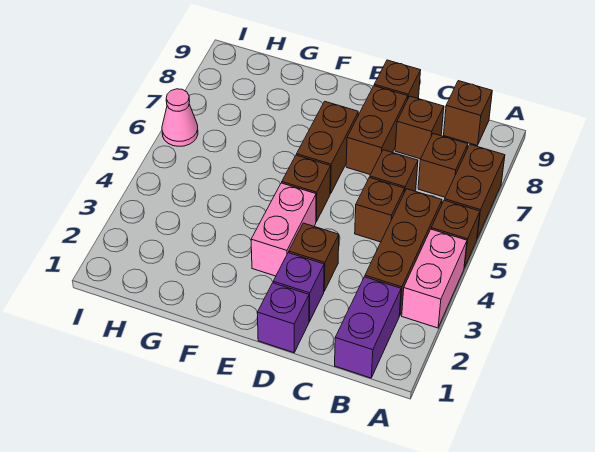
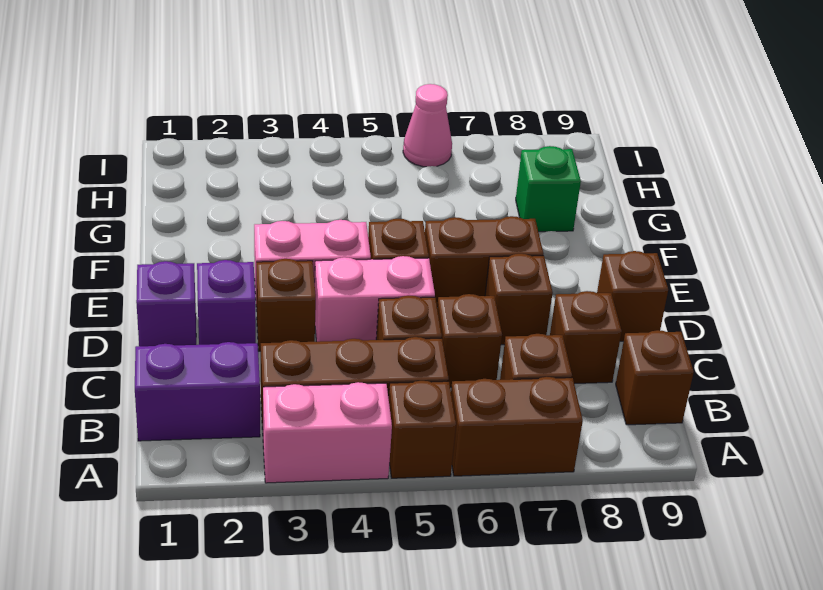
none -> pink brick D4:D5 level 1
brown brick D7:D8 level 1 -> brown brick D7 level 1
none -> green brick G8 level 1

